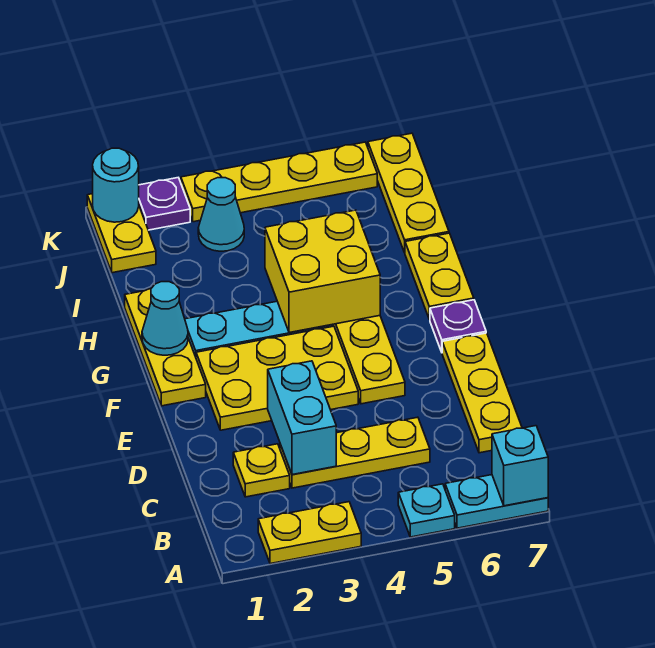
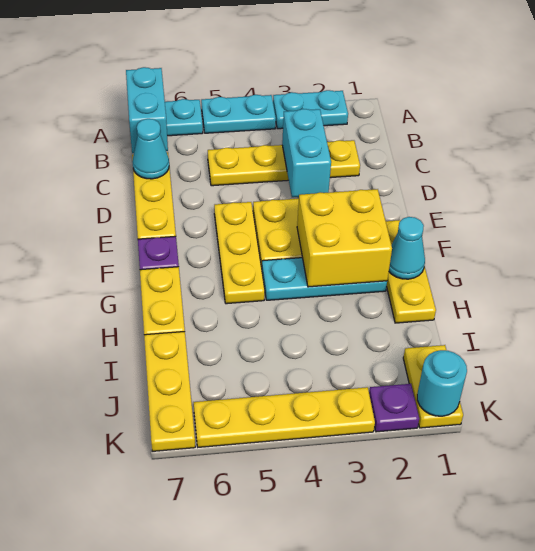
yellow plate A2:A3 level 1 -> cyan plate A2:A3 level 1
cyan plate A5 level 1 -> cyan plate A4:A5 level 1
cyan brick A7 level 2 -> cyan brick A7:B7 level 2
yellow brick G4:H5 level 2 -> yellow brick F2:G3 level 2
cyan cone J3 level 1 -> cyan cone C7 level 2

